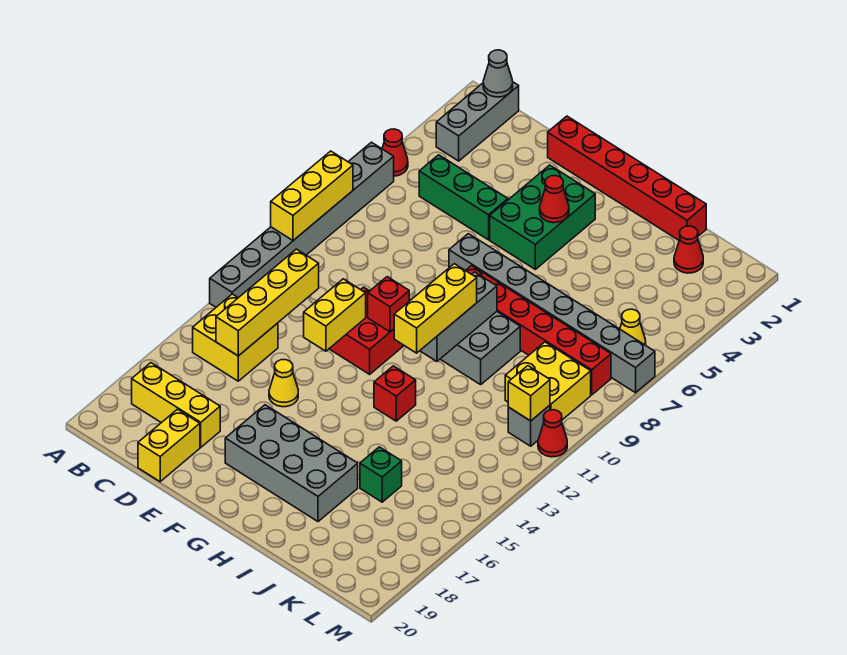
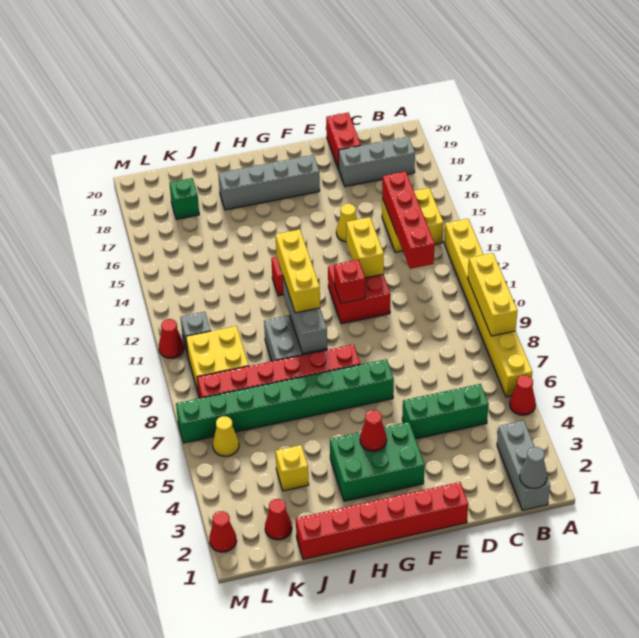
grey brick A6:A13 level 1 -> yellow brick A6:A13 level 1
yellow brick B18:D18 level 1 -> grey brick B18:D18 level 1
yellow brick C12:C15 level 2 -> red brick C12:C15 level 2
yellow brick D19:D20 level 1 -> red brick D19:D20 level 1
green brick F3:G5 level 1 -> green brick F3:H4 level 1
grey brick F7:M7 level 1 -> green brick F7:M7 level 1
grey brick F17:I18 level 1 -> grey brick F18:I18 level 1
green brick J16 level 1 -> green brick K18 level 1
yellow brick L11 level 2 -> yellow brick J4 level 1
none -> red cone M2 level 1

